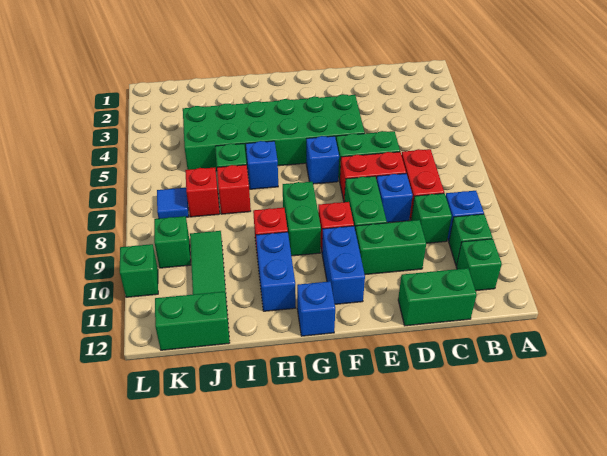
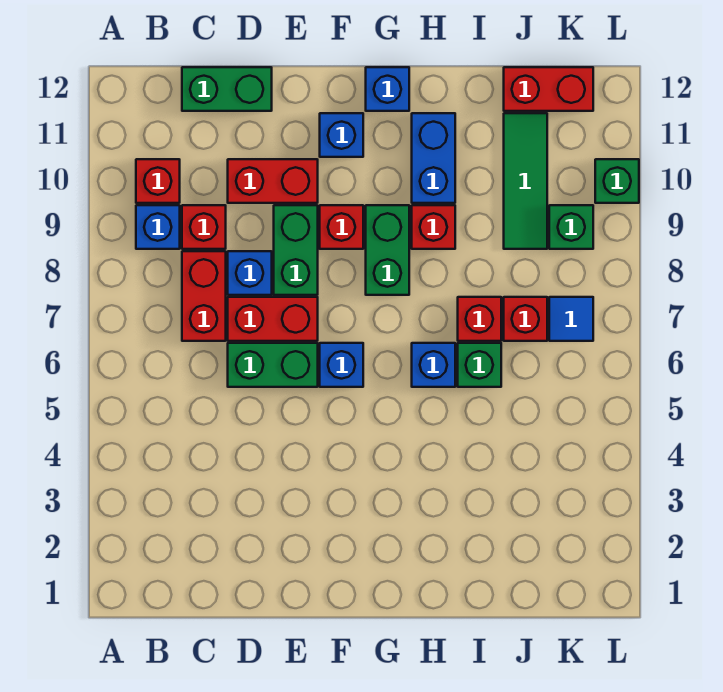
green brick B10 level 1 -> red brick B10 level 1
green brick B11 level 1 -> none
green brick C9 level 1 -> red brick C9 level 1
green brick D10:E10 level 1 -> red brick D10:E10 level 1
green brick E4:J5 level 1 -> none
blue brick F10:F11 level 1 -> blue brick F11 level 1
green brick J12:K12 level 1 -> red brick J12:K12 level 1

